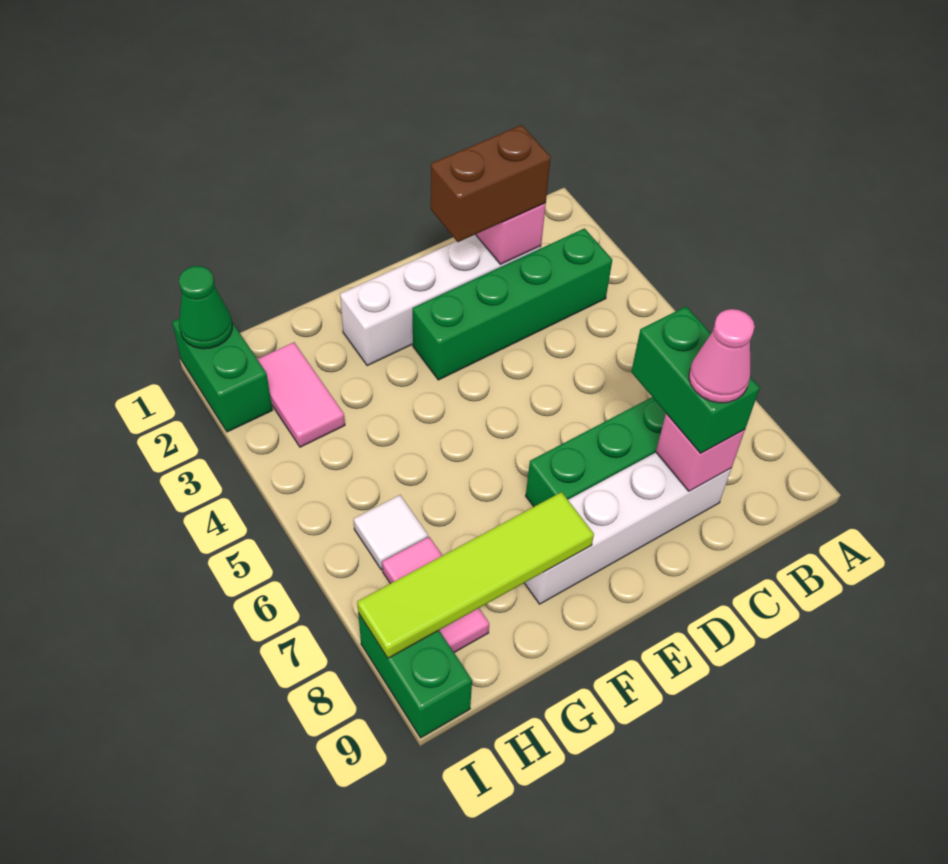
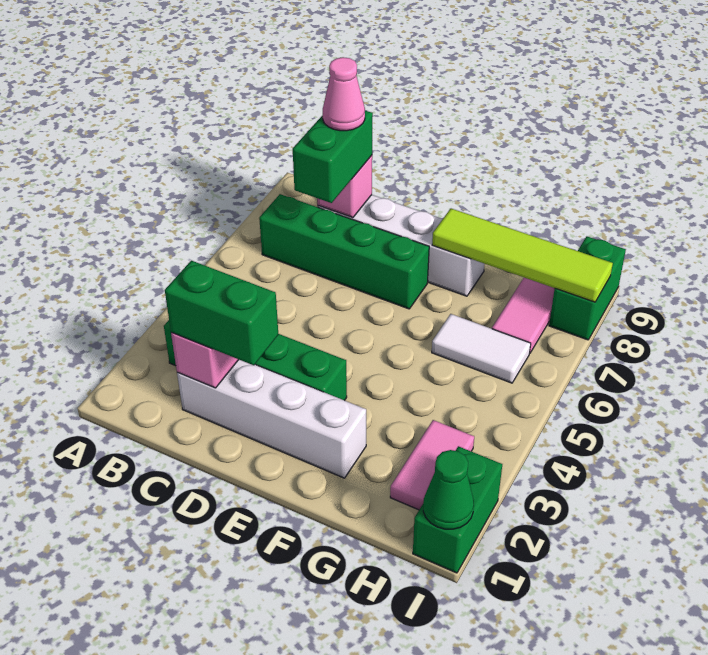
brown brick C2:D2 level 3 -> green brick C2:D2 level 3
white tile H6 level 1 -> white tile G6:H6 level 1

